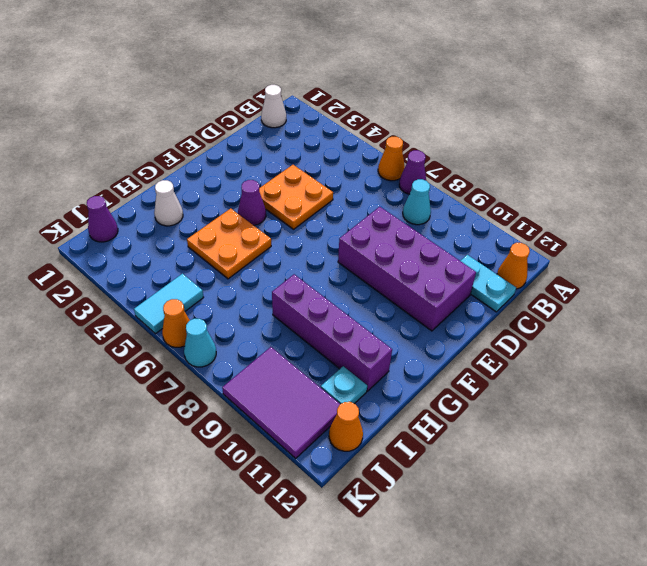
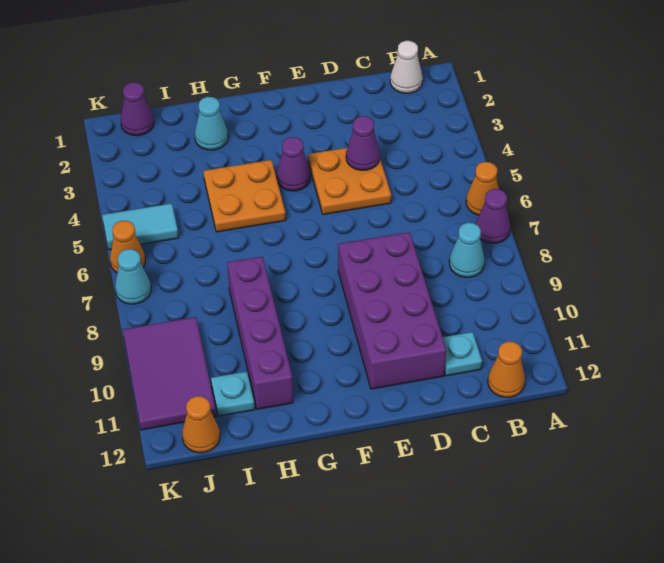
cyan plate C11:C12 level 1 -> cyan plate C11 level 1
none -> purple cone D4 level 2
white cone H2 level 1 -> cyan cone H2 level 1

